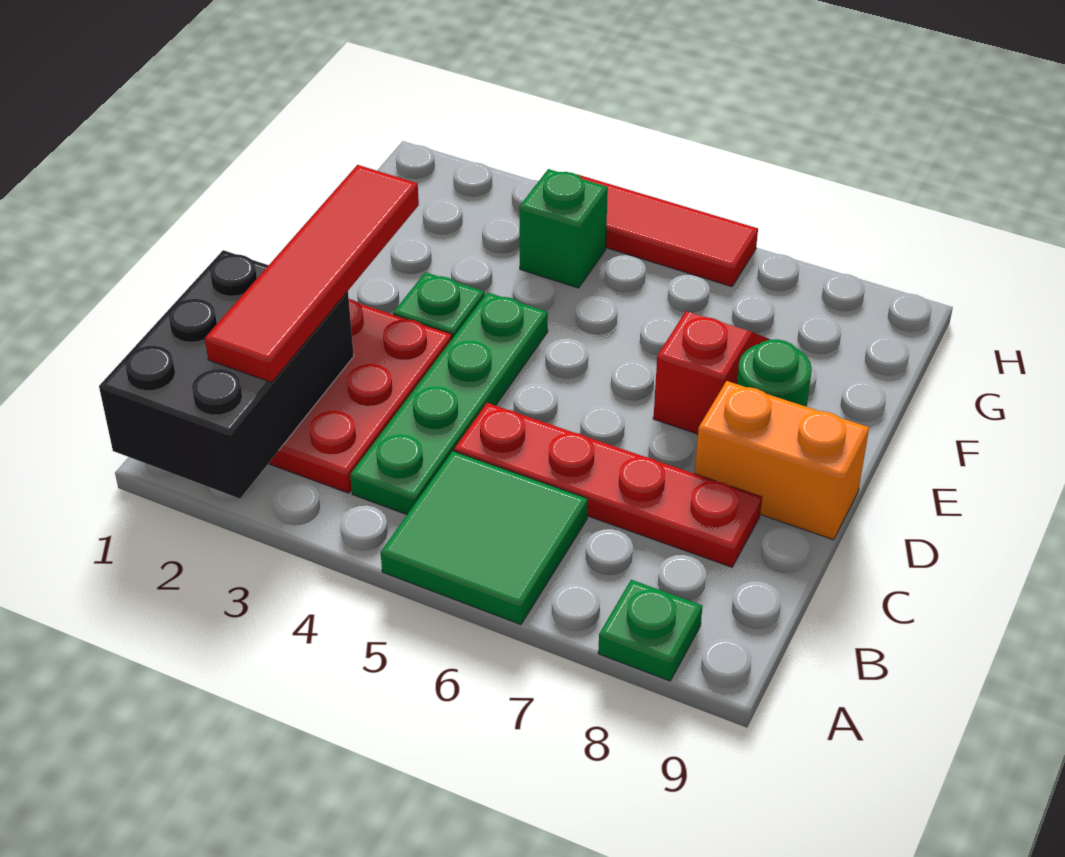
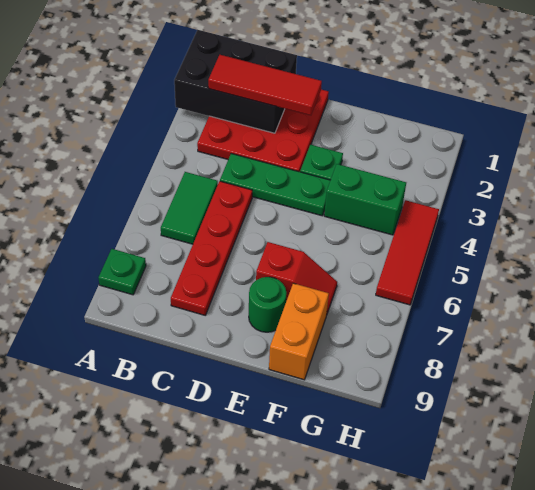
green tile A5:B6 level 1 -> green tile B5:B6 level 1
red tile B2:E2 level 3 -> red tile B2:D2 level 3
green plate B4:E4 level 1 -> green plate C4:E4 level 1
orange brick D8:D9 level 1 -> orange brick F8:F9 level 1
green brick G4 level 1 -> green brick F4:G4 level 1

